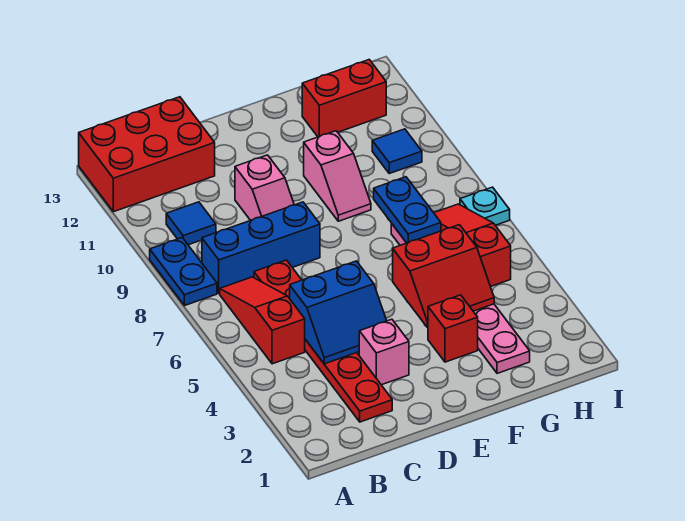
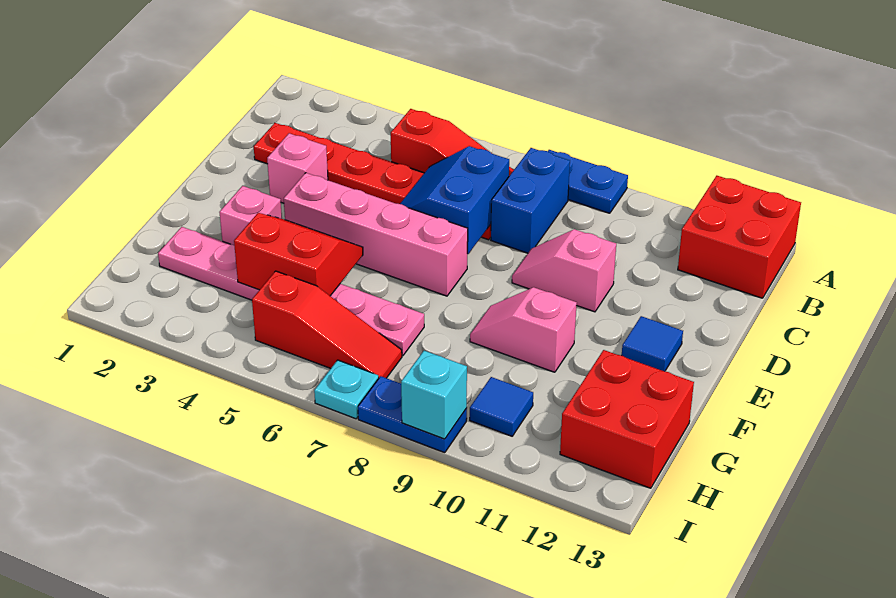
red brick A12:C13 level 1 -> red brick A12:B13 level 1
blue brick B8:D8 level 1 -> blue brick B8:C8 level 1
blue tile B10 level 1 -> blue tile E12 level 1
blue slope C4:D5 level 2 top 5 -> blue slope C6:D7 level 2 top 7
none -> pink brick E4:E7 level 1
red brick F3 level 1 -> pink brick F3 level 1
red slope F4:G5 level 2 top 5 -> red slope F4:G5 level 2 top G
blue plate G7:G8 level 2 -> blue plate I8:I9 level 1
red brick G12:H12 level 1 -> red brick G12:H13 level 1
none -> cyan brick I9 level 2

